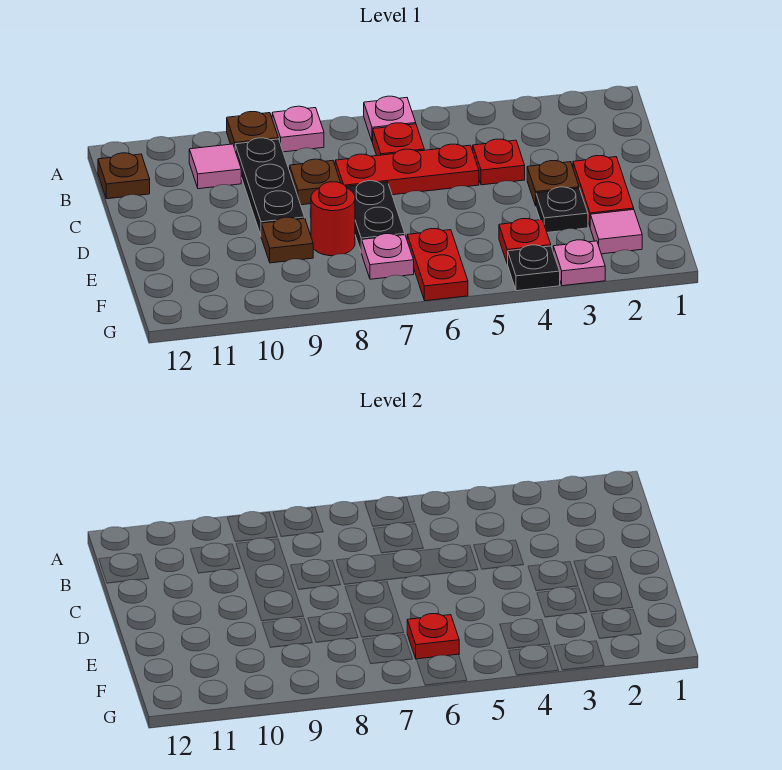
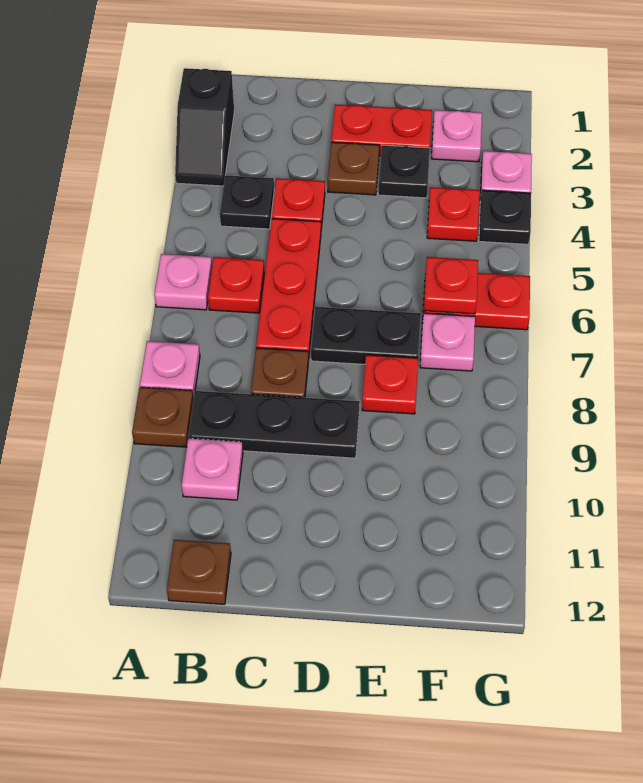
none -> black slope A2:A3 level 1 top 2
none -> black plate B4 level 1
pink tile B10 level 1 -> pink plate B10 level 1
red round brick E8 level 1 -> red plate E8 level 1
brown plate E9 level 1 -> none
pink tile F2 level 1 -> pink plate F2 level 1

